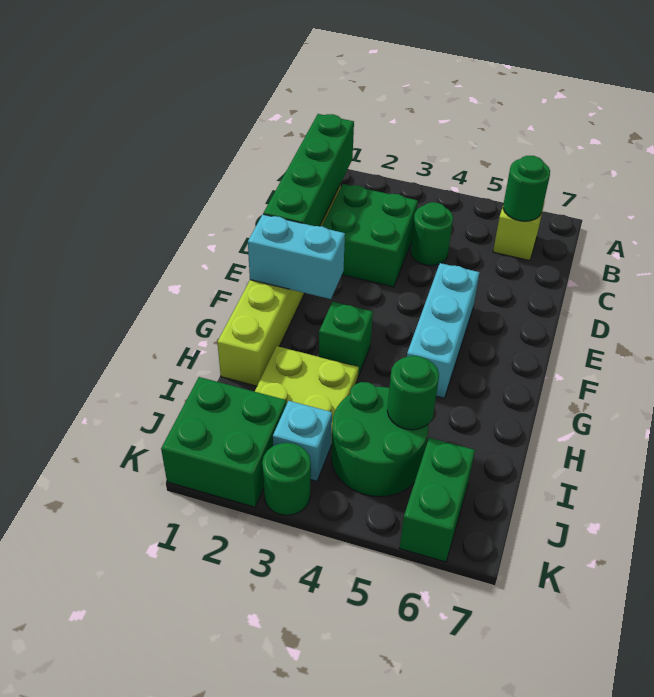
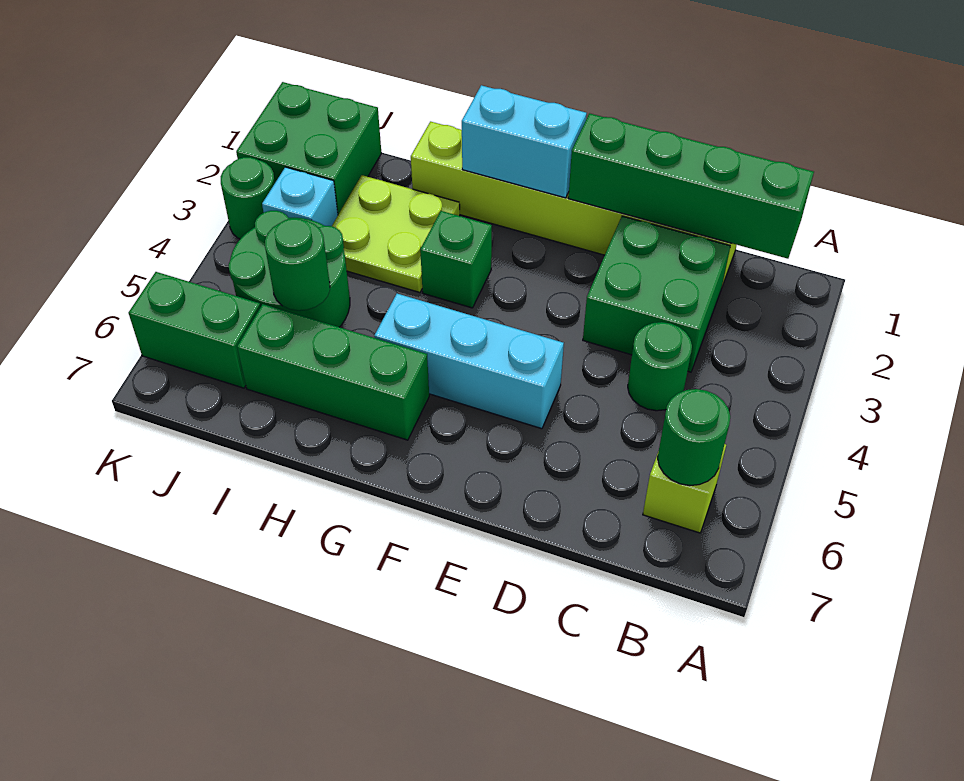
cyan brick F1:F2 level 2 -> cyan brick F1:G1 level 2
none -> green brick G6:I6 level 1

